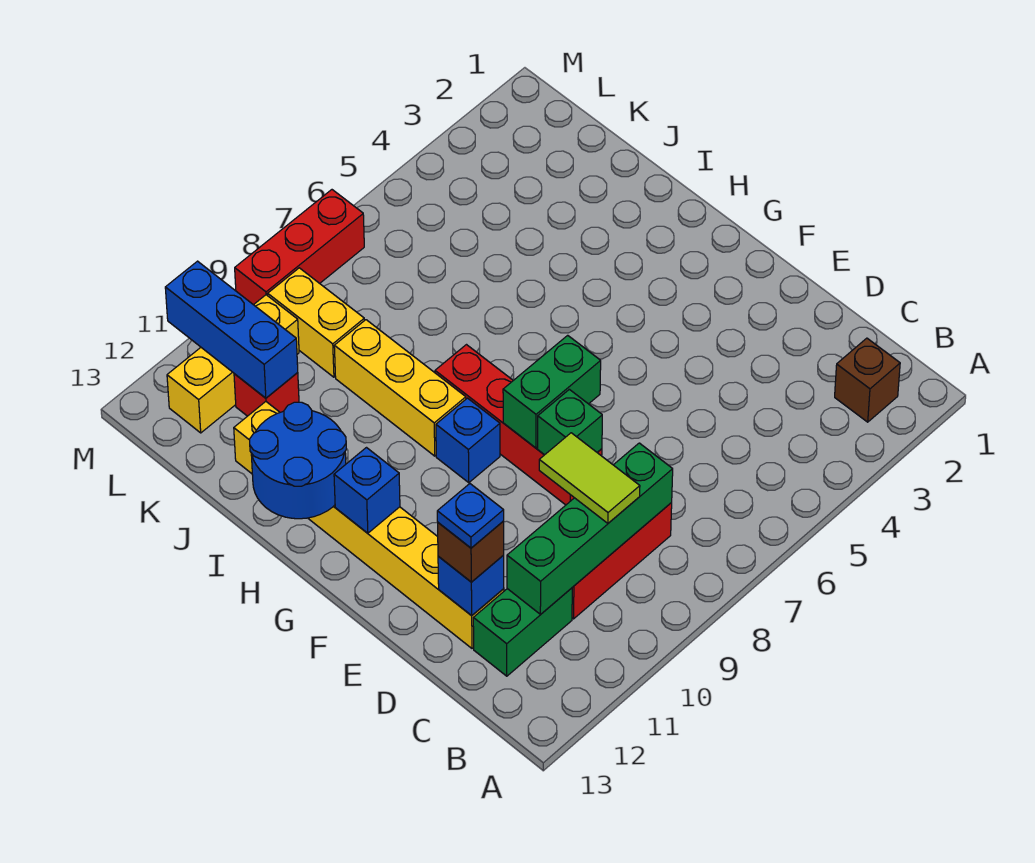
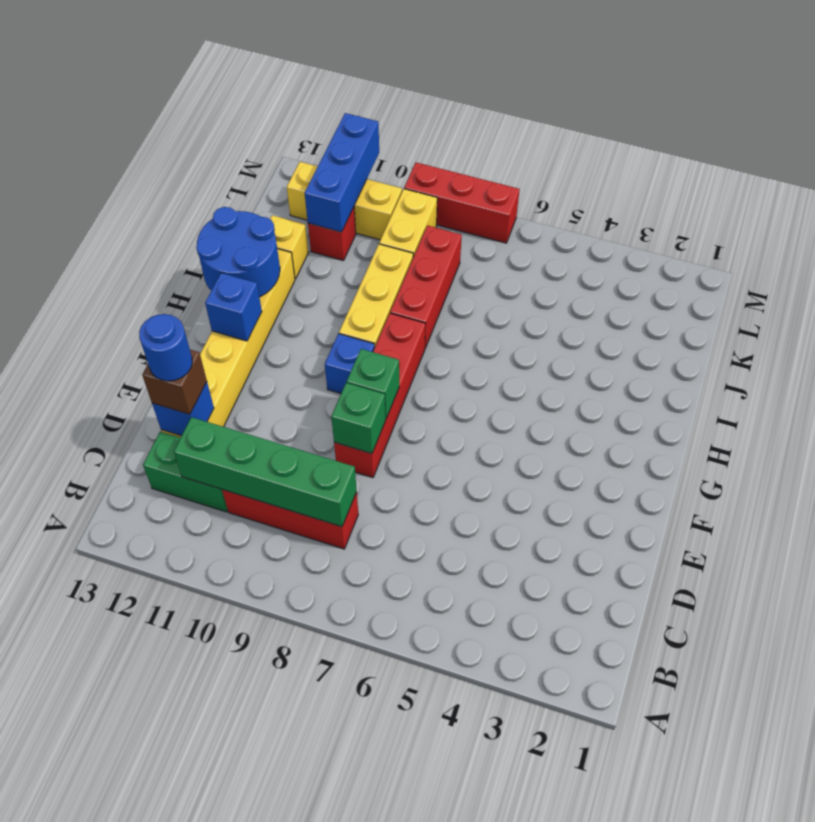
brown brick B2 level 1 -> none
lime tile C9:D9 level 3 -> none
blue plate D12 level 4 -> blue round brick D12 level 4
green brick F7:F8 level 2 -> green brick F8 level 2
none -> red brick I8:K8 level 1

